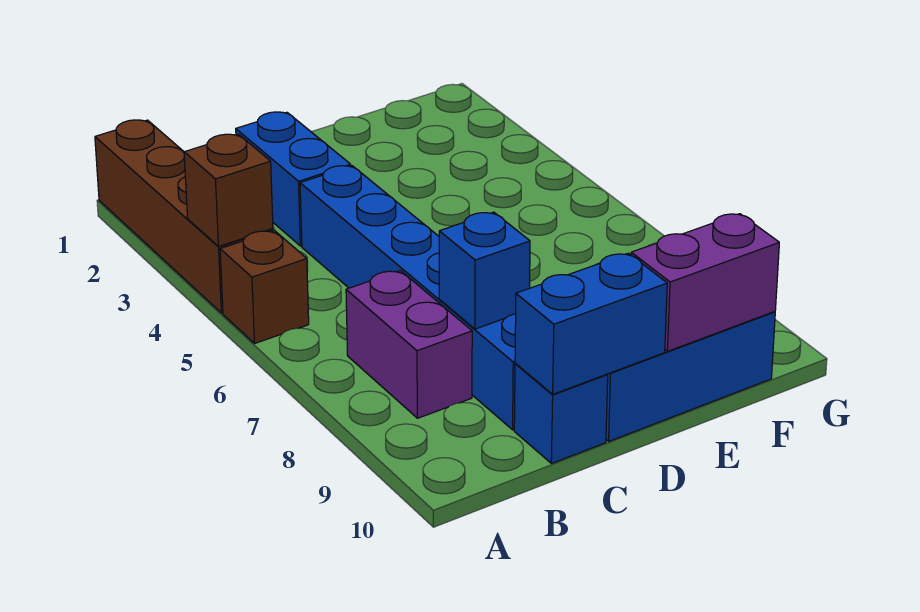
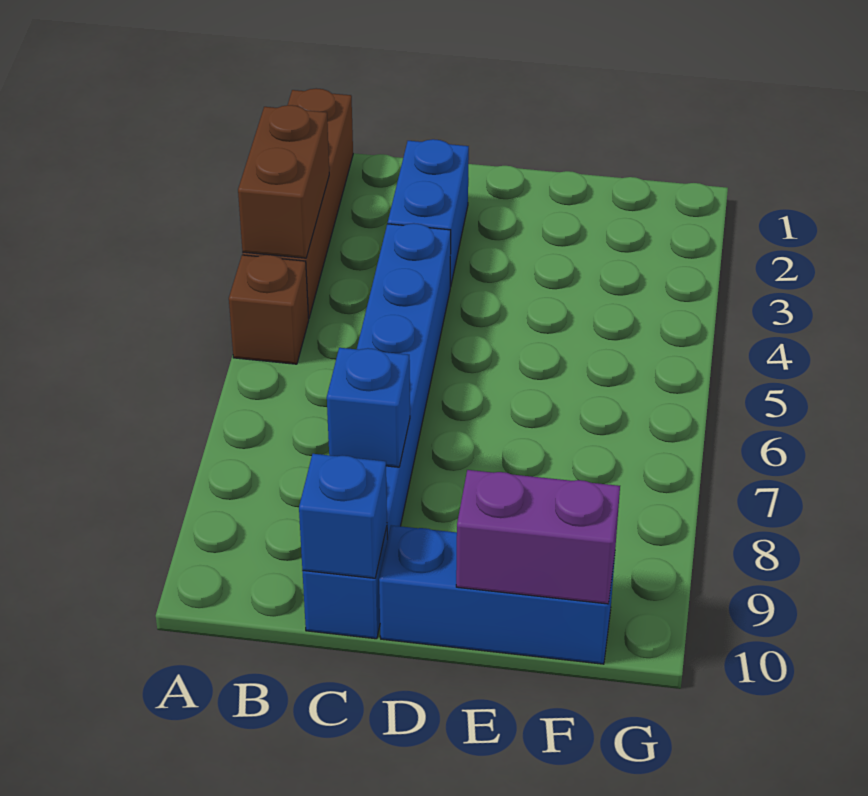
brown brick A4 level 2 -> brown brick A3:A4 level 2
purple brick B7:B8 level 1 -> none
blue brick C10:D10 level 2 -> blue brick C10 level 2

